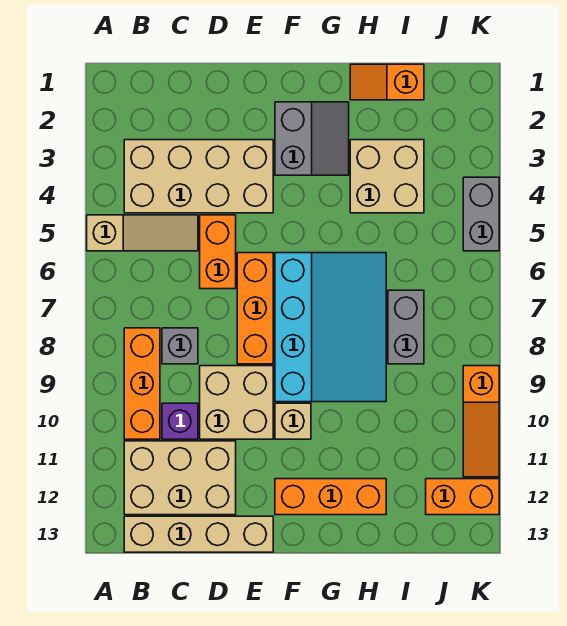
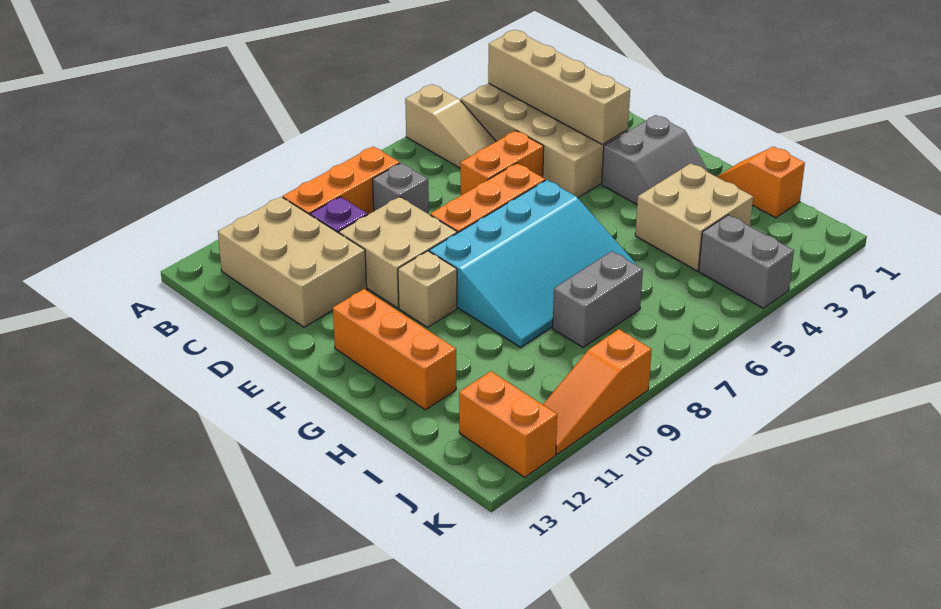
tan brick B13:E13 level 1 -> tan brick B3:E3 level 2
grey brick K4:K5 level 1 -> grey brick J4:K4 level 1

